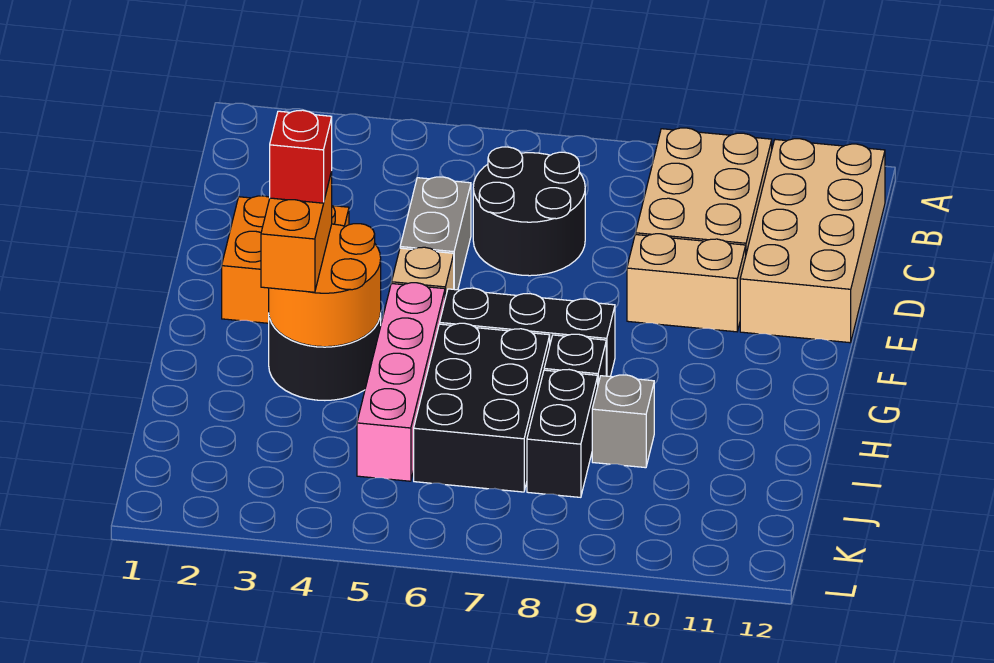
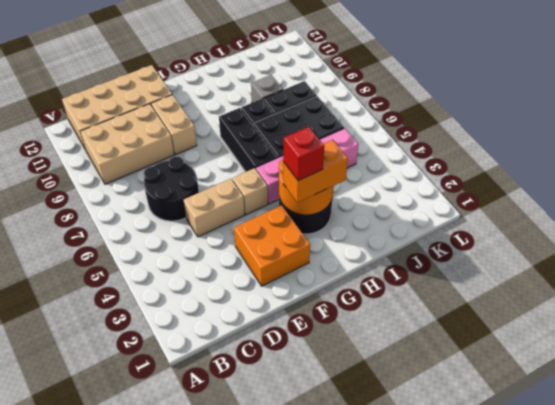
grey brick D5:E5 level 1 -> tan brick D5:E5 level 1

